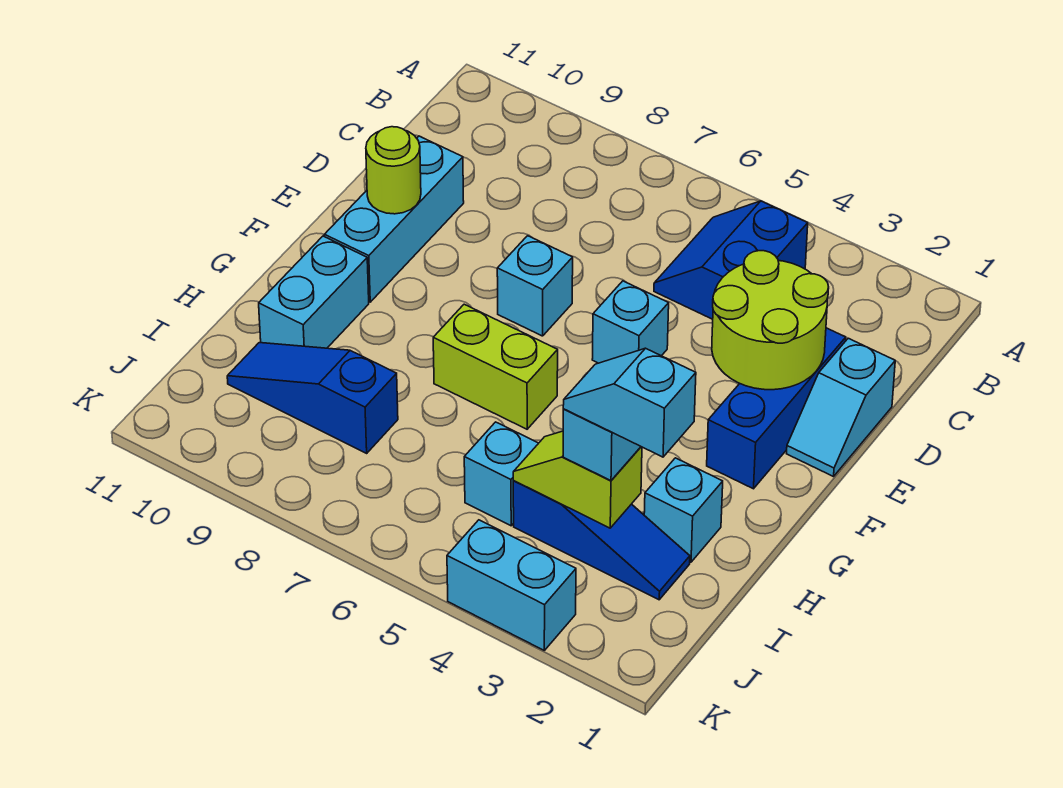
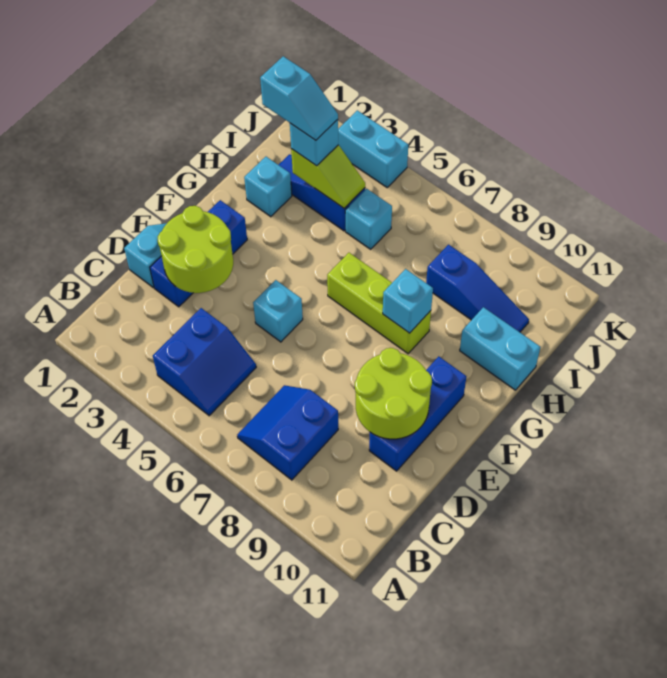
none -> blue slope B7:C8 level 1 top 8
cyan brick D10:F10 level 1 -> blue brick D10:F10 level 1
cyan brick E7 level 1 -> cyan brick G8 level 2
lime round brick E10 level 2 -> lime round brick D9:E10 level 2
lime brick G6:G7 level 1 -> lime brick G6:G8 level 1
cyan brick G10:H10 level 1 -> cyan brick H10:H11 level 1

